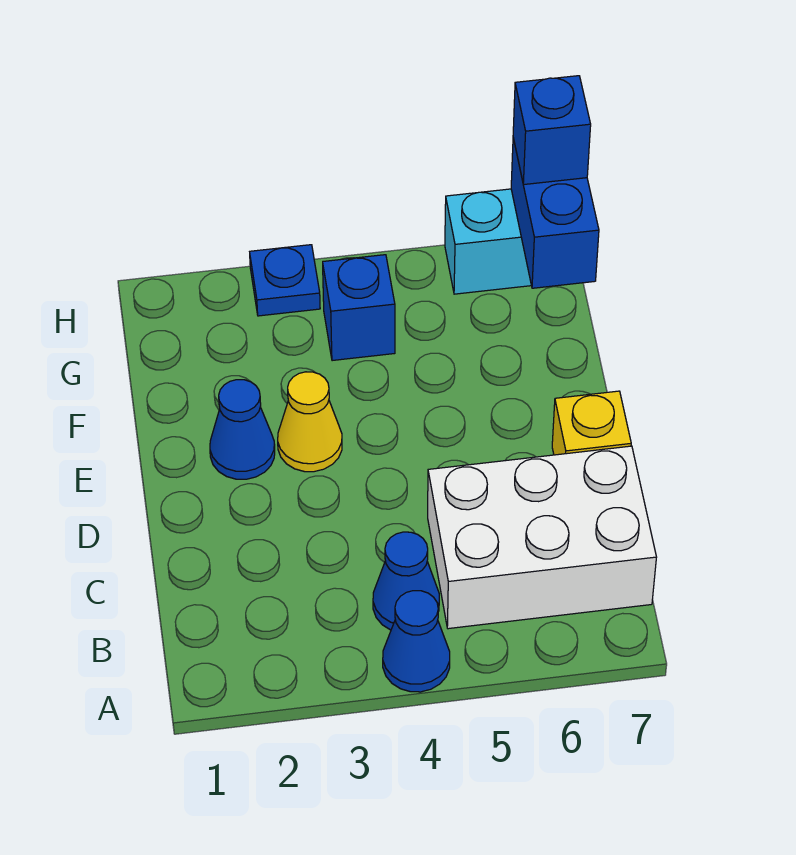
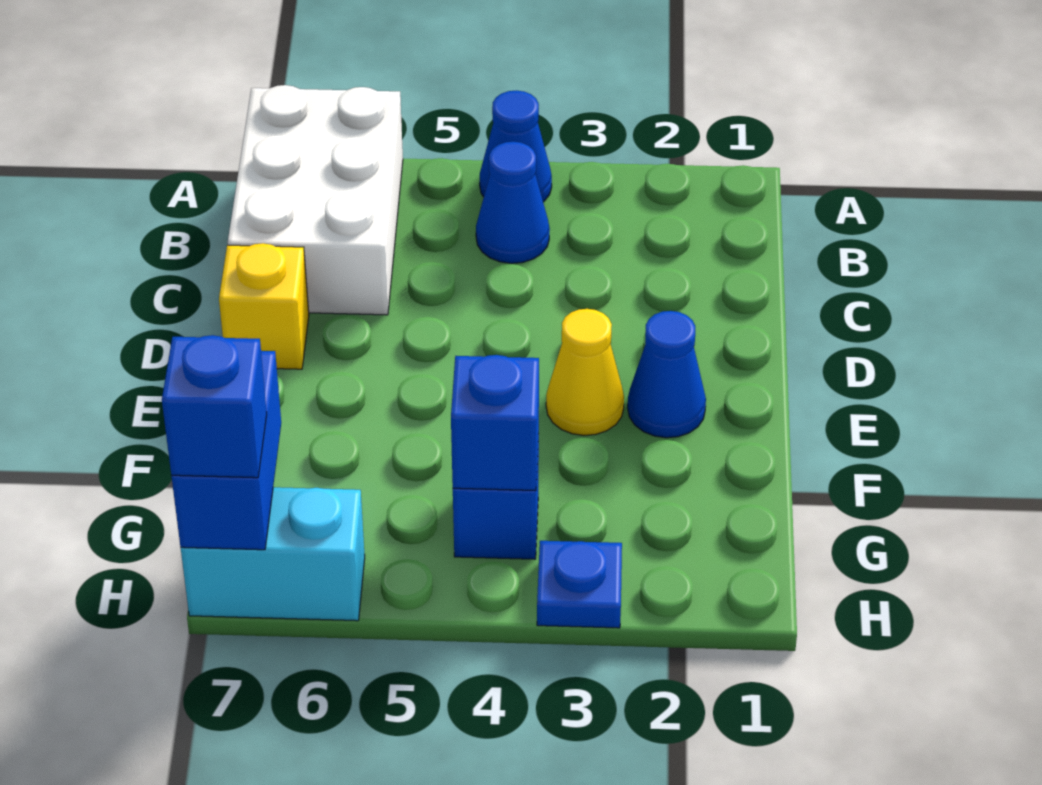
white brick B5:C7 level 1 -> white brick A6:C7 level 1
none -> blue brick G4 level 2

